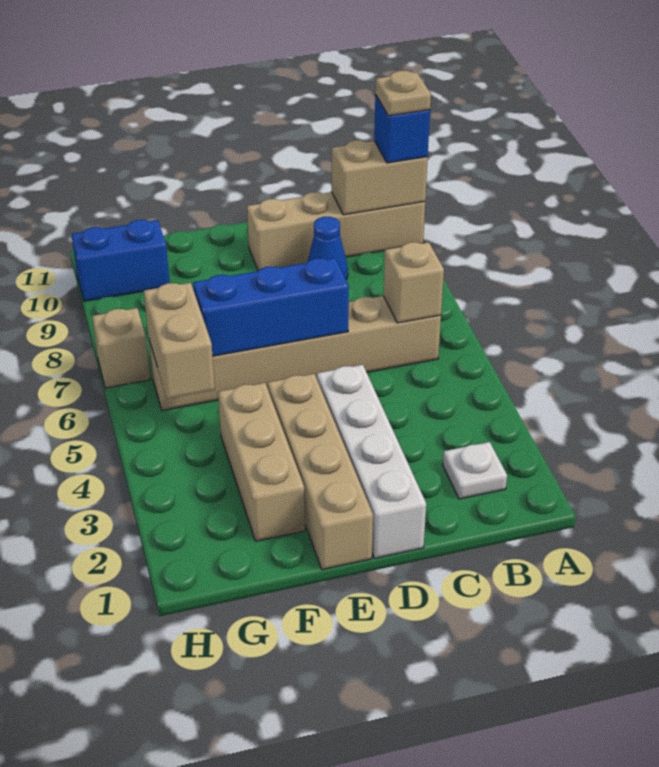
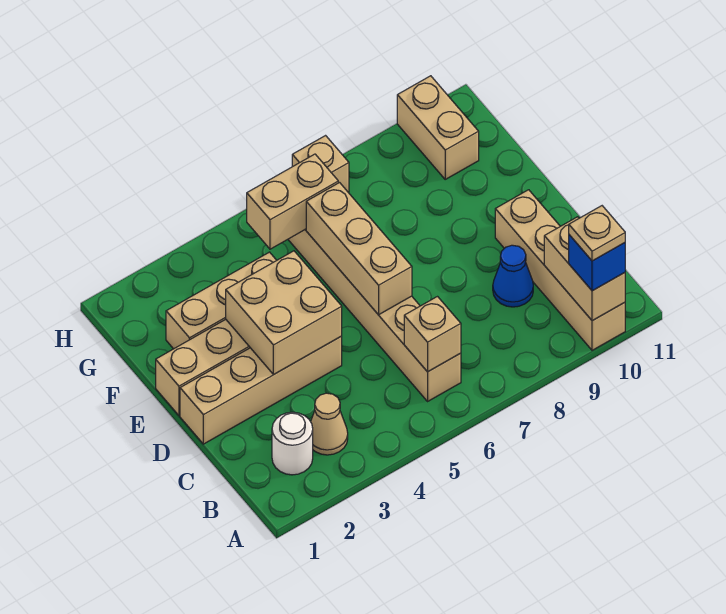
white plate B2 level 1 -> white round brick B2 level 1
none -> tan cone B3 level 1
white brick D1:D4 level 1 -> tan brick D1:D4 level 1
none -> tan brick D3:E4 level 2
blue brick D6:F6 level 2 -> tan brick D6:F6 level 2
blue brick G10:H10 level 1 -> tan brick G10:H10 level 1

